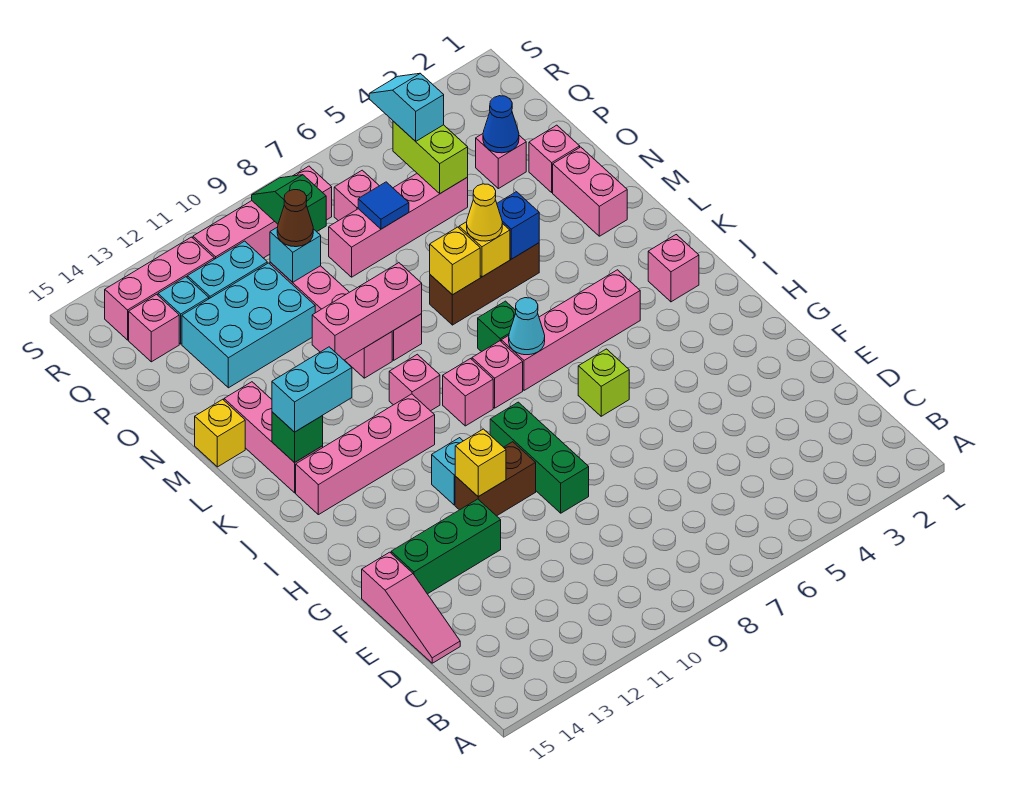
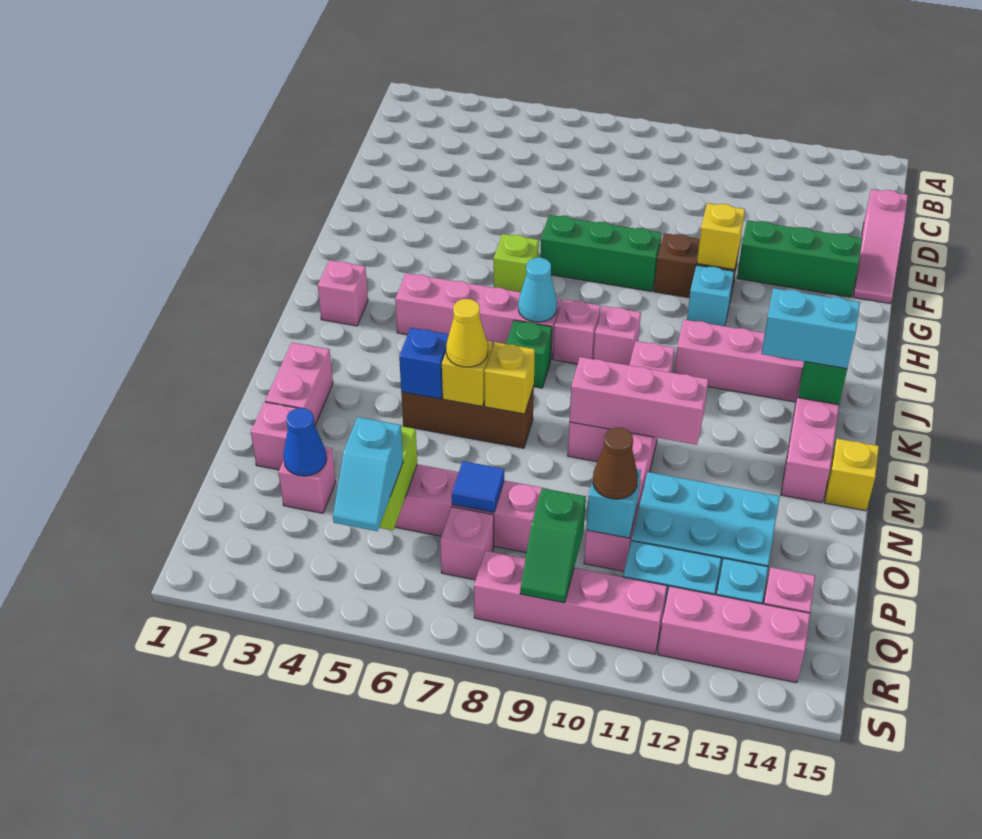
pink slope D15:F15 level 1 top F -> pink slope D15:F15 level 1 top D
green brick F9:H9 level 1 -> green brick G7:G9 level 1

